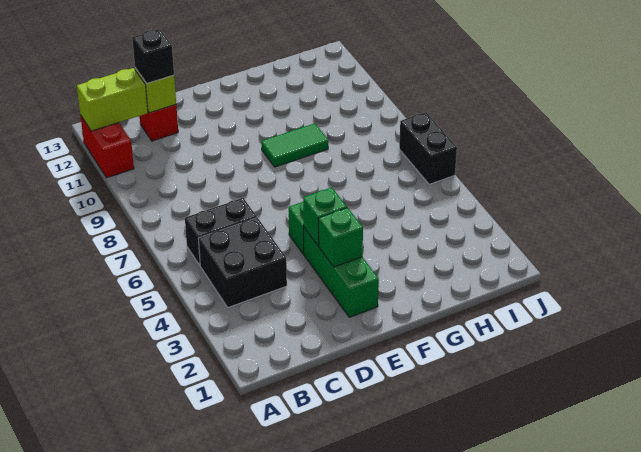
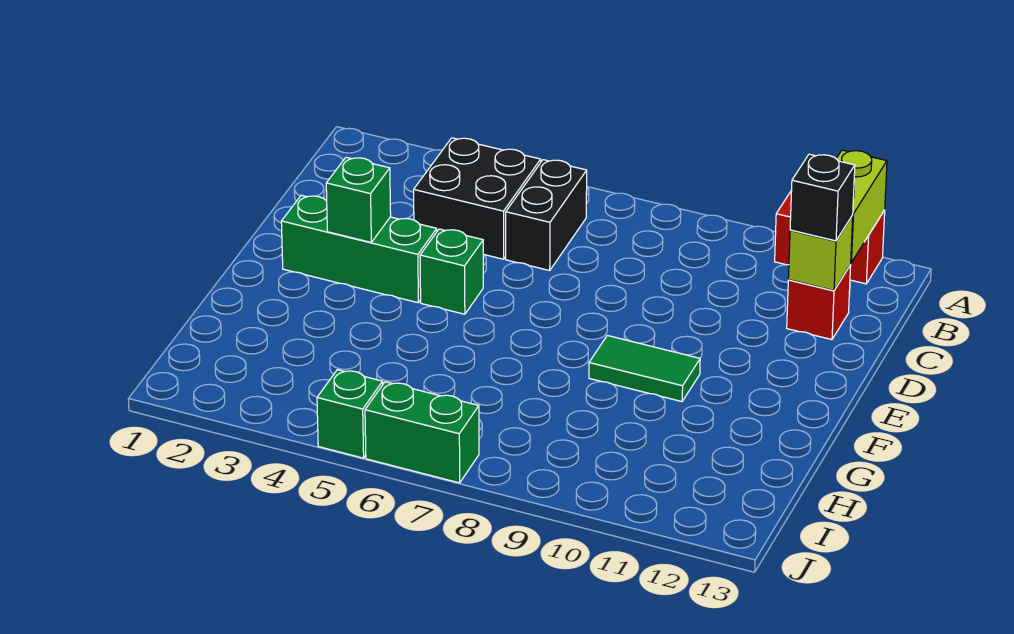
green brick E4 level 2 -> green brick J5 level 1
green tile F9:G9 level 1 -> green tile F9:F10 level 1
black brick J6:J7 level 1 -> green brick J6:J7 level 1

